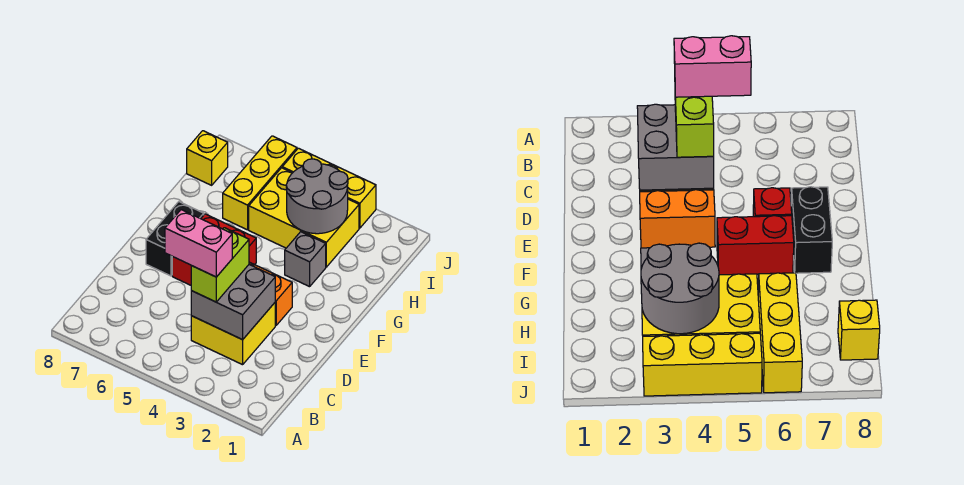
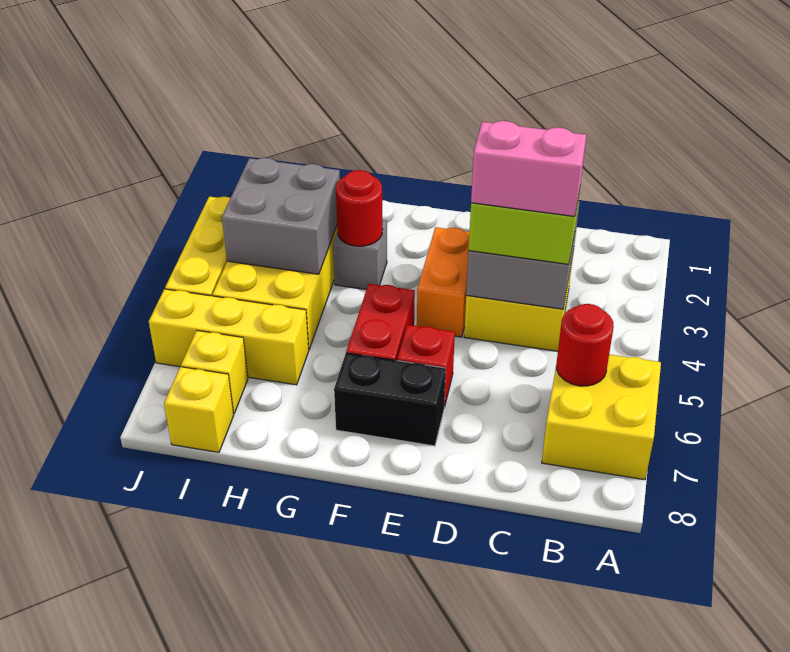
none -> yellow brick A6:B7 level 1
none -> red round brick B6 level 2
pink brick C4:C5 level 4 -> pink brick C4:D4 level 4
none -> red round brick G3 level 2
grey round brick H3:I4 level 2 -> grey brick H3:I4 level 2
none -> yellow brick I7 level 1

